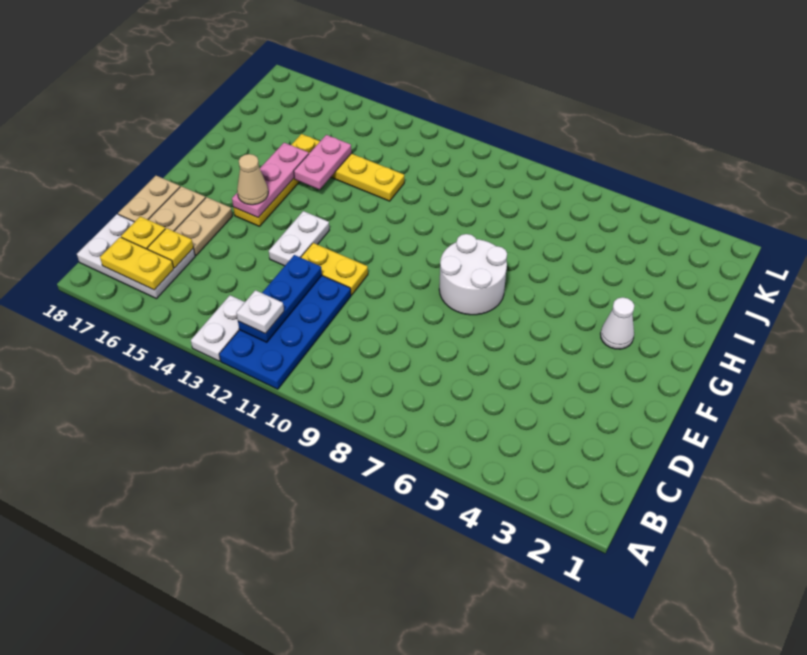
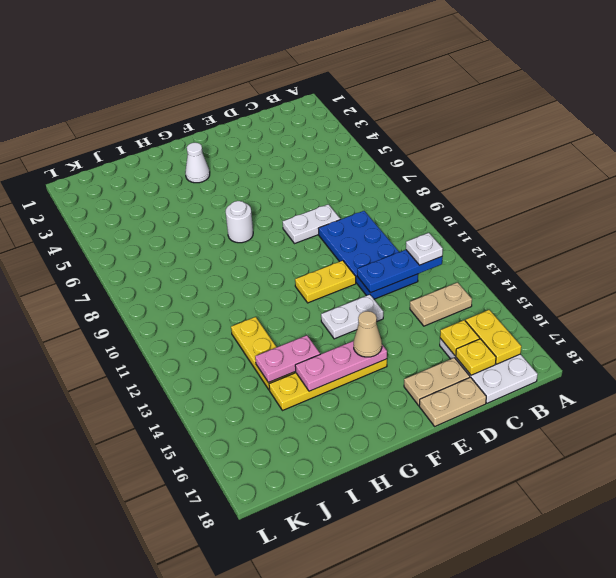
blue plate A11:D12 level 1 -> blue plate C9:D12 level 1
white plate A13:B13 level 1 -> white plate D8:E8 level 1
tan plate D16:E16 level 1 -> tan plate B14:C14 level 1
yellow plate E11:E12 level 1 -> yellow plate E11:F11 level 1
white round brick F7:G8 level 1 -> white round brick G7 level 1

